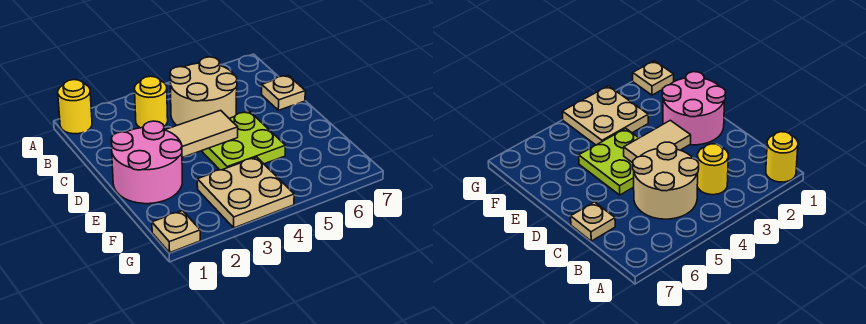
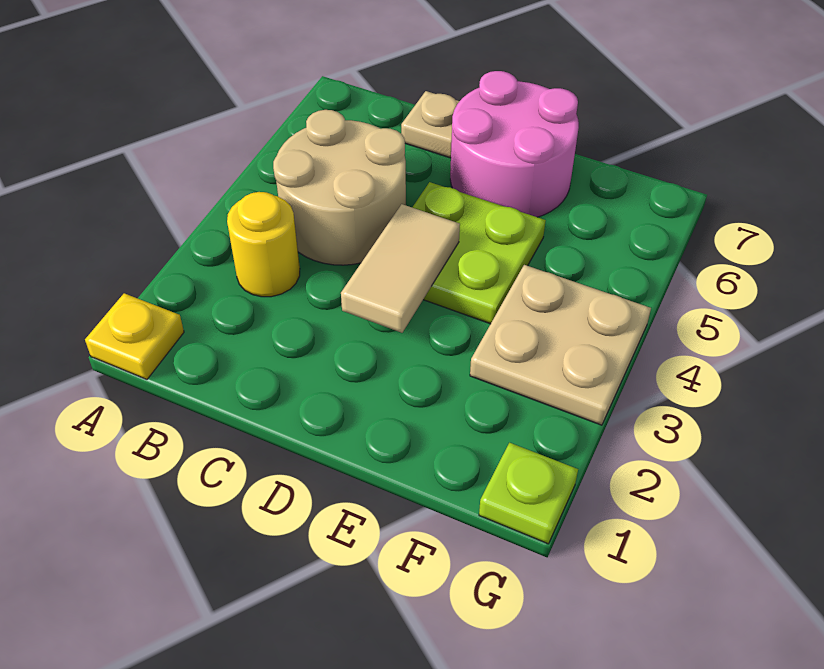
yellow round brick A1 level 1 -> yellow plate A1 level 1
pink round brick D1:E2 level 1 -> pink round brick D6:E7 level 1
tan plate G1 level 1 -> lime plate G1 level 1

